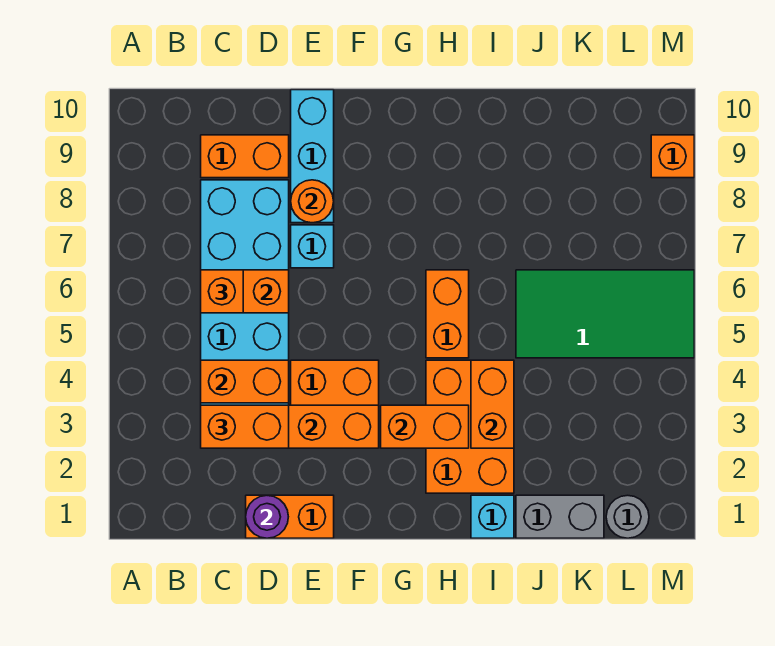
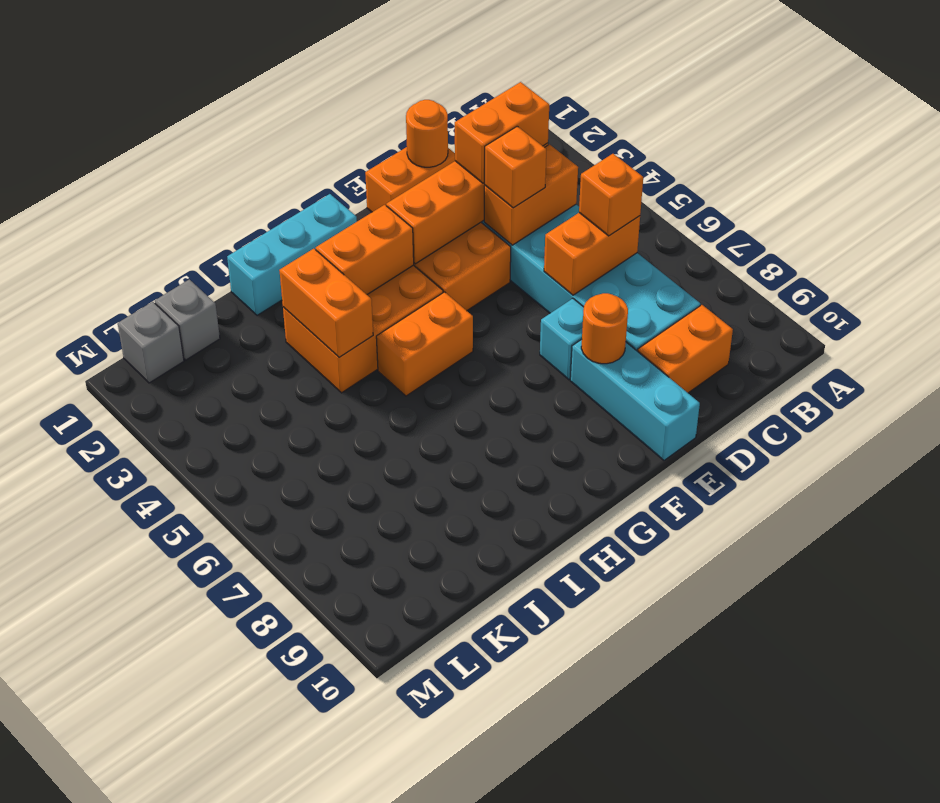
purple round brick D1 level 2 -> orange round brick D1 level 2
orange brick H2:I4 level 1 -> orange brick G3:I4 level 1
orange brick H5:H6 level 1 -> orange brick G5:H5 level 1
cyan brick I1 level 1 -> cyan brick G1:I1 level 1
grey brick J1:K1 level 1 -> grey brick K1 level 1
green tile J5:M6 level 1 -> none
grey round brick L1 level 1 -> grey brick L1 level 1
orange brick M9 level 1 -> orange brick D4 level 3

